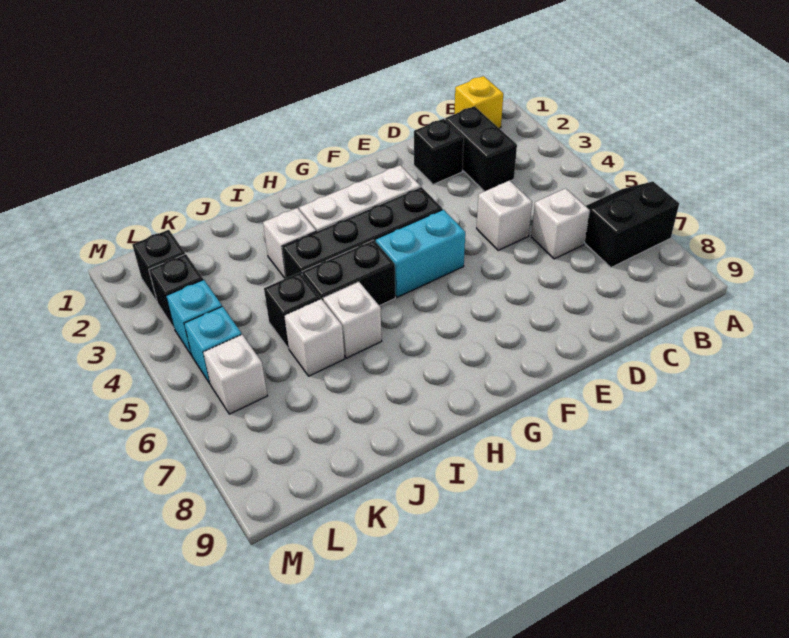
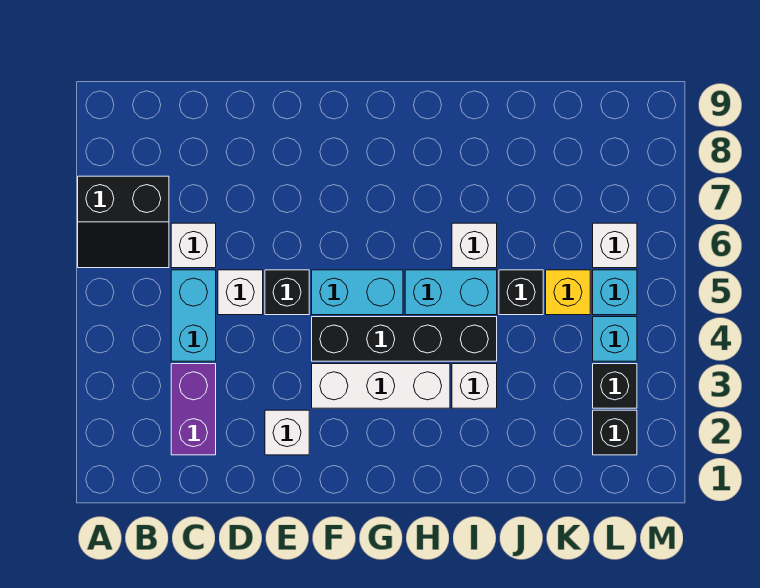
yellow brick B1 level 1 -> yellow brick K5 level 1
black brick C2:C3 level 1 -> purple brick C2:C3 level 1
none -> cyan brick C4:C5 level 1
black brick D2 level 1 -> black brick E5 level 1
black brick H5:I5 level 1 -> cyan brick H5:I5 level 1
white brick J6 level 1 -> white brick E2 level 1

